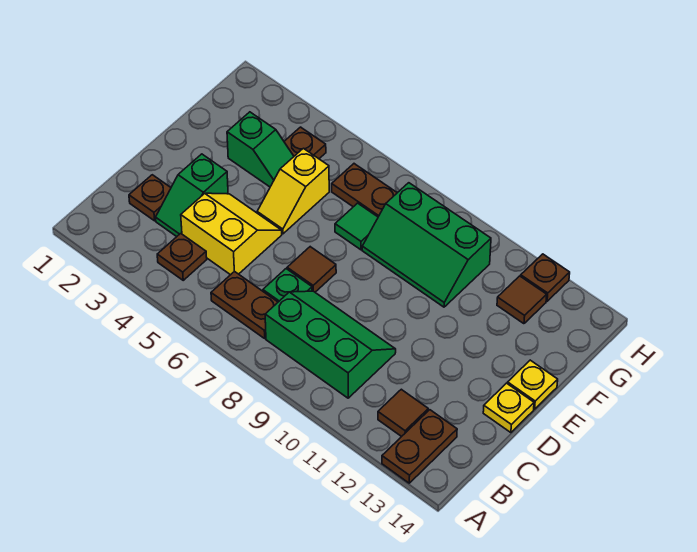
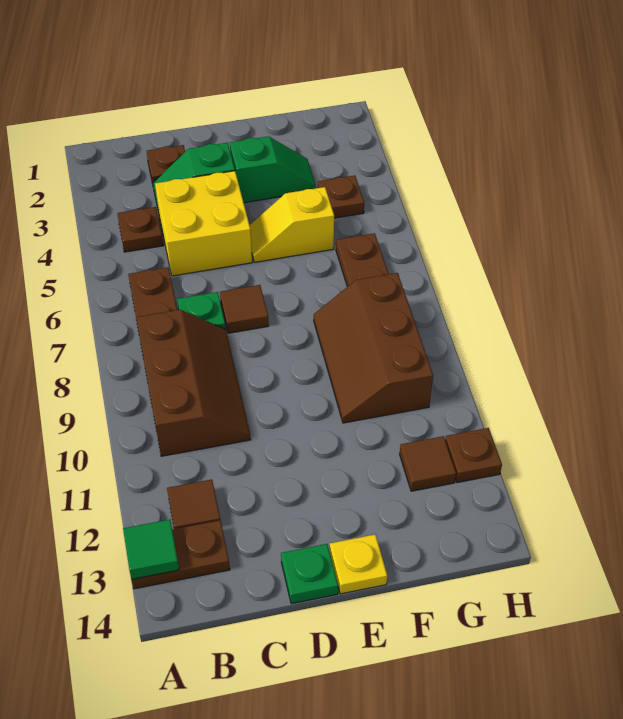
green slope B8:C10 level 1 top B -> brown slope B8:C10 level 1 top B
yellow slope C4:D5 level 1 top C -> yellow brick C4:D5 level 1
yellow plate D14 level 1 -> green plate D14 level 1
green slope F3:F4 level 1 top 3 -> green slope E3:F3 level 1 top E
green tile F7 level 1 -> green tile A13 level 2
green slope F8:G10 level 1 top G -> brown slope F8:G10 level 1 top G

